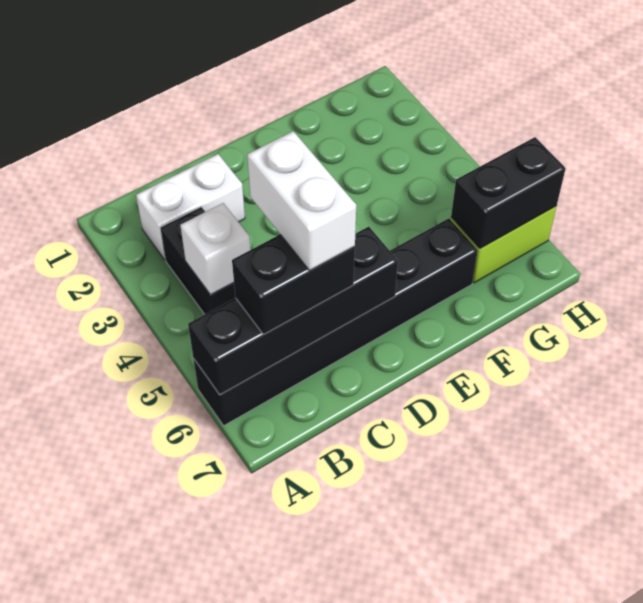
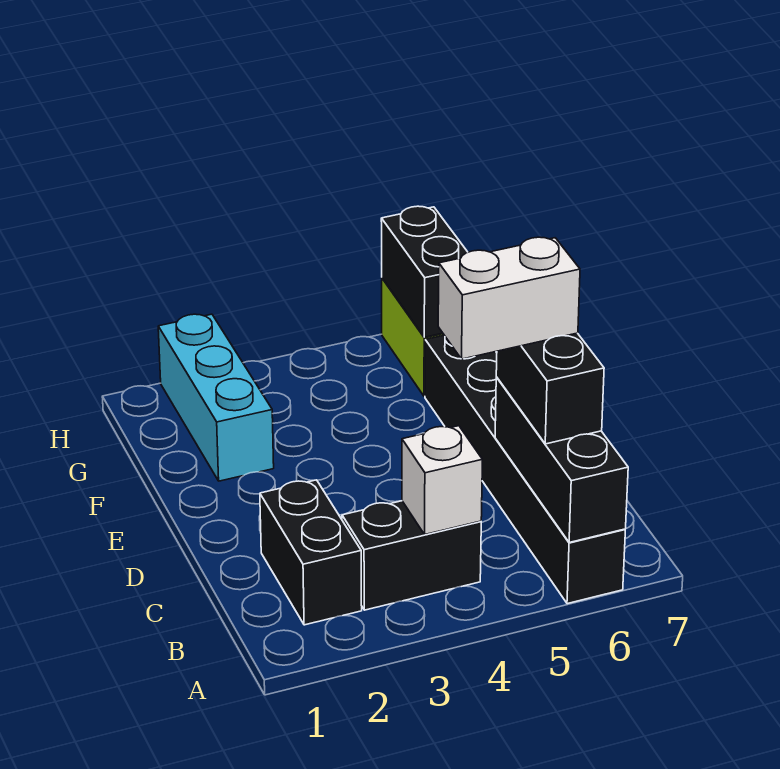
black brick A6:D6 level 2 -> black brick A6:C6 level 2
white brick B2:C2 level 1 -> black brick B2:C2 level 1
none -> cyan brick F2:H2 level 1

